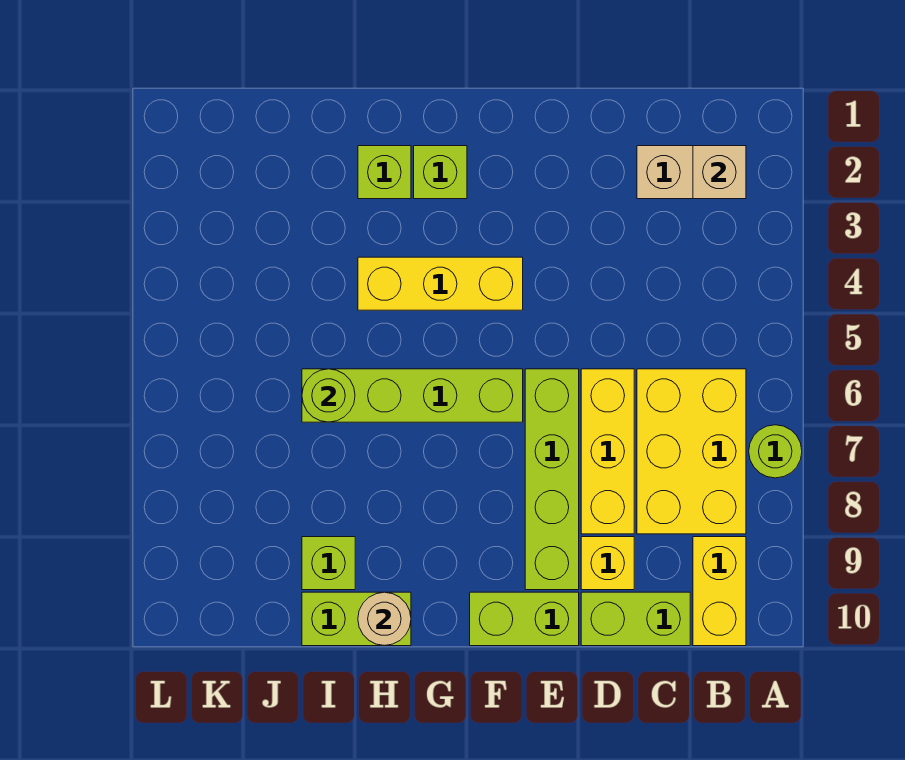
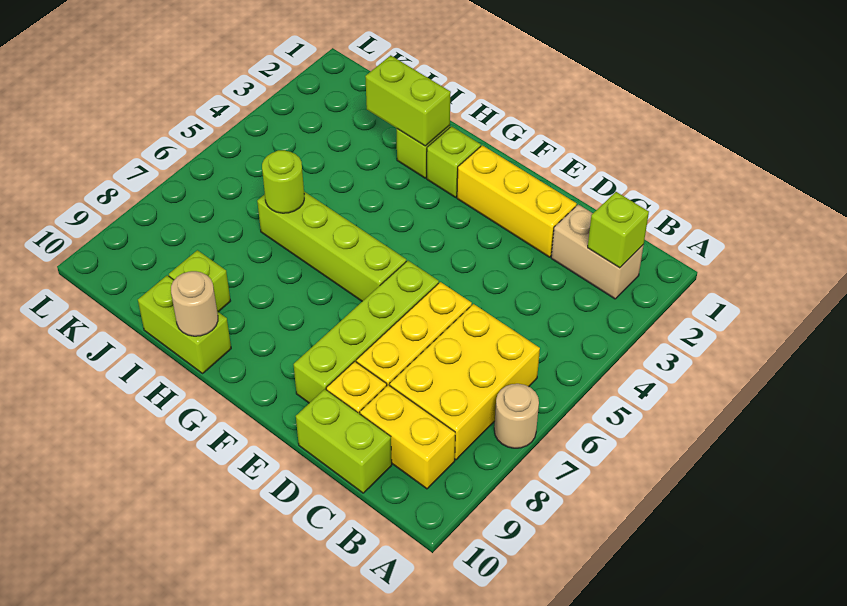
lime round brick A7 level 1 -> tan round brick A7 level 1
tan brick B2 level 2 -> lime brick B2 level 2
yellow brick B9:B10 level 1 -> yellow brick B9:C9 level 1
lime brick E10:F10 level 1 -> lime brick H2:I2 level 2
yellow brick F4:H4 level 1 -> yellow brick D2:F2 level 1

